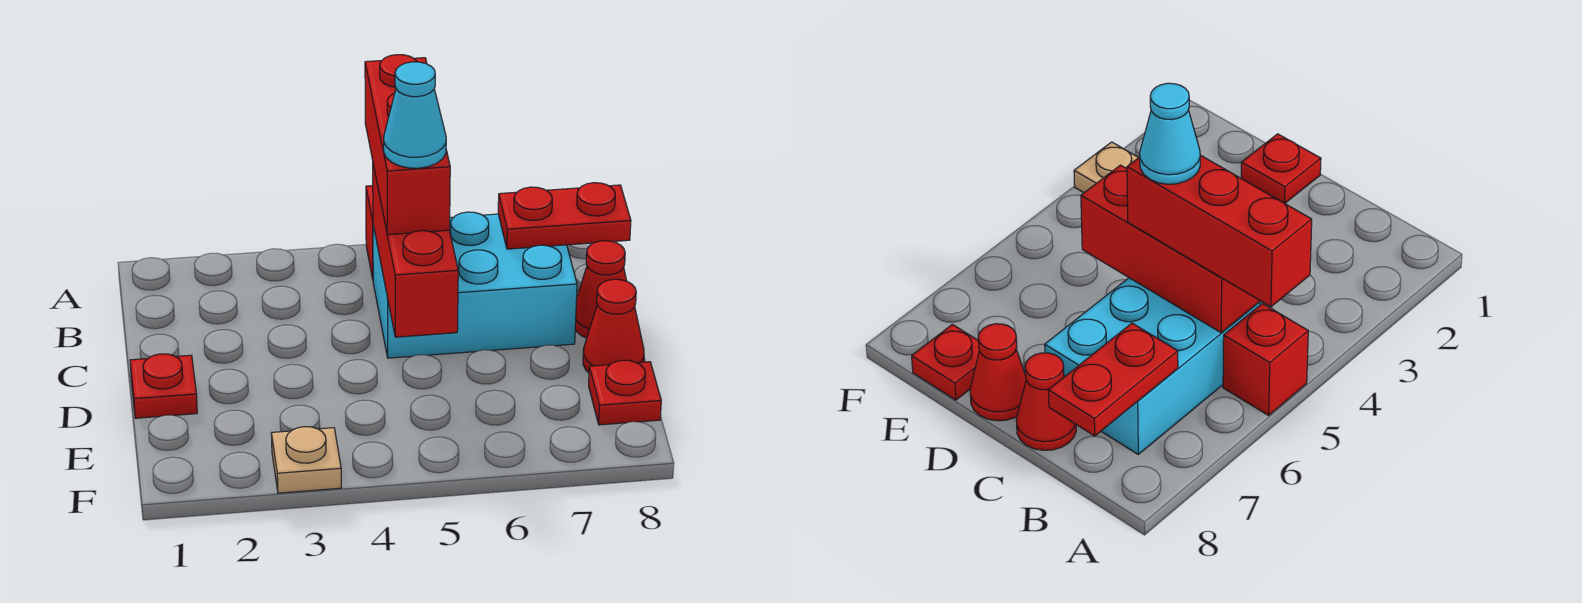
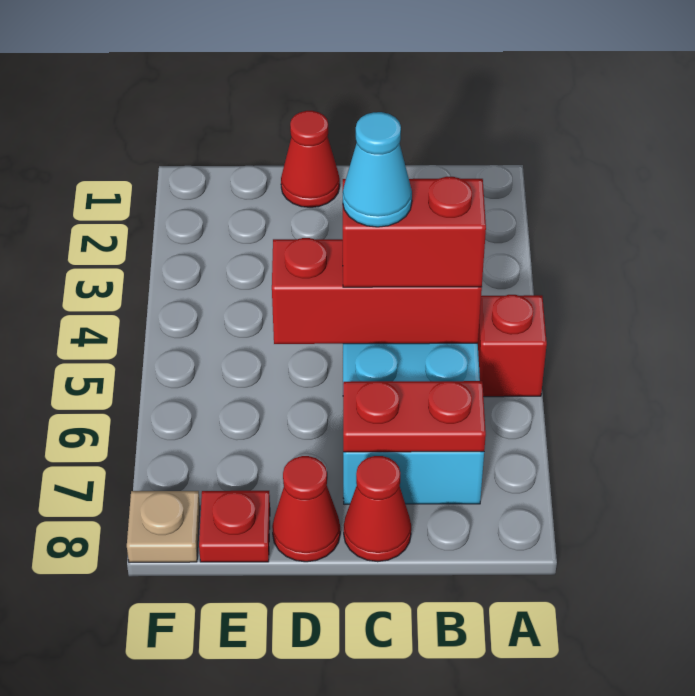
red brick A5:C5 level 3 -> red brick B5:C5 level 3
red plate B7:B8 level 2 -> red plate B7:C7 level 2
red plate D1 level 1 -> red cone D1 level 1
tan plate F3 level 1 -> tan plate F8 level 1

